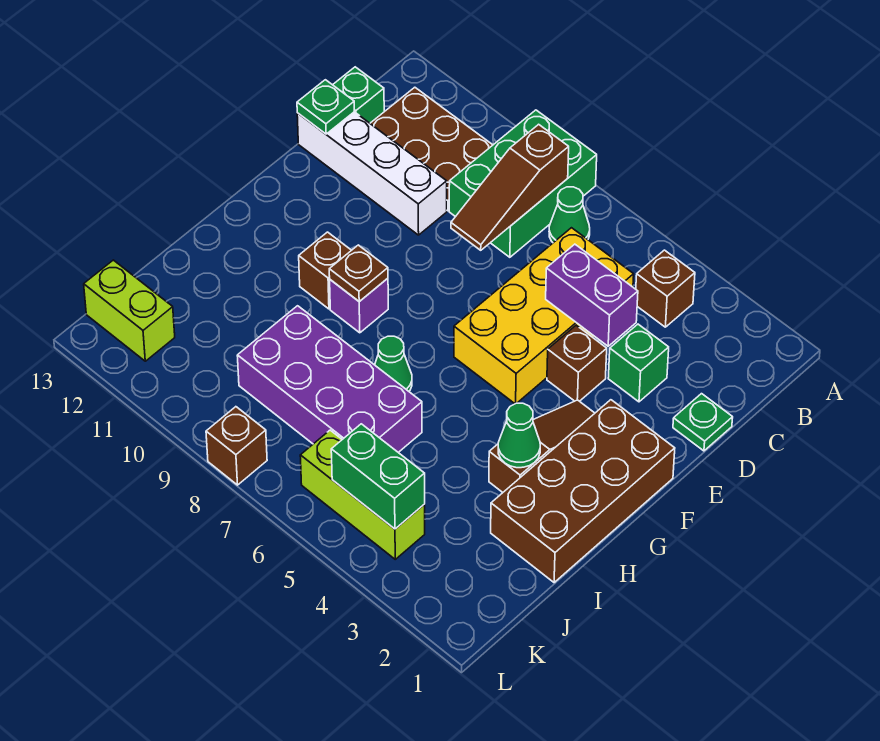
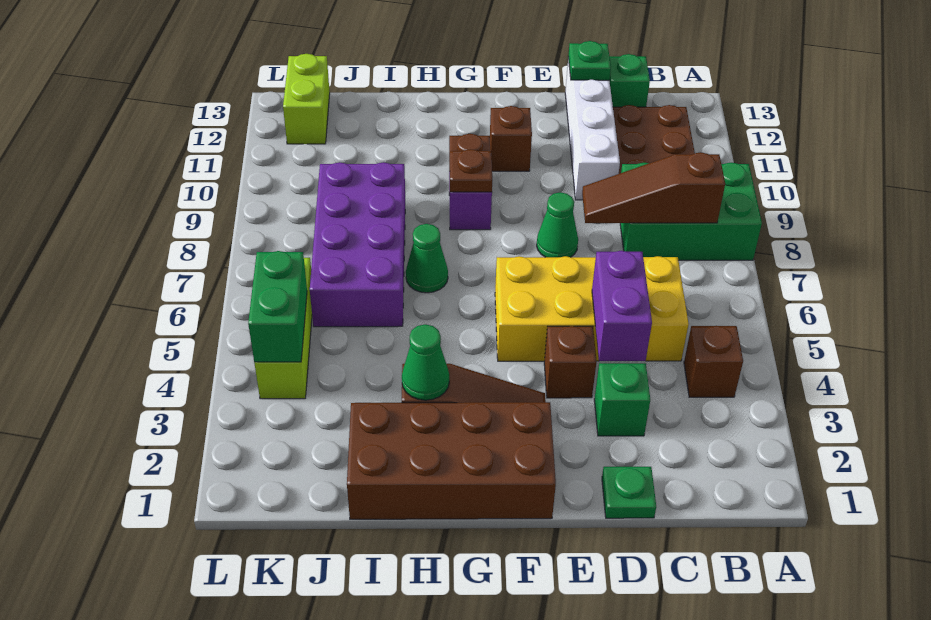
green cone B7 level 1 -> green cone E8 level 1
brown brick L8 level 1 -> brown brick F11 level 1

